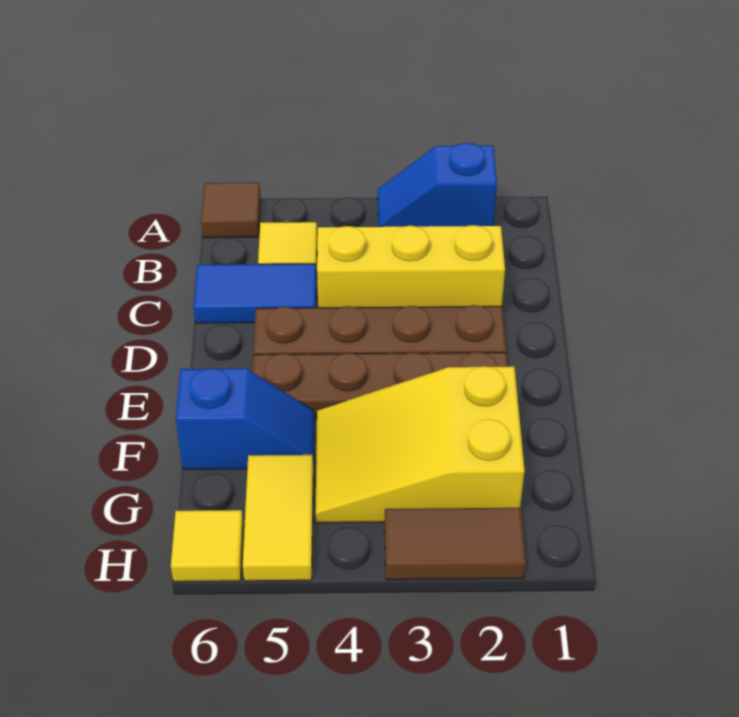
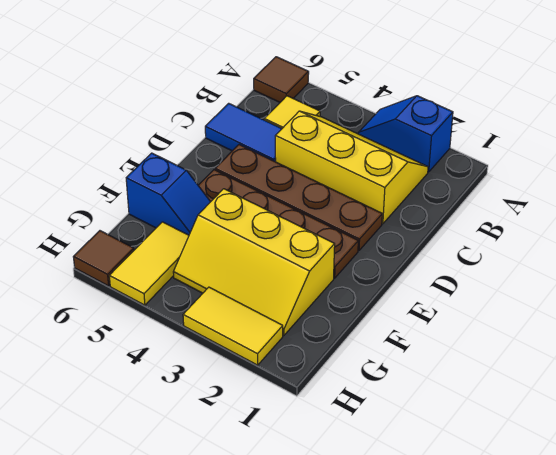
yellow slope F2:G4 level 1 top 2 -> yellow slope F2:G4 level 1 top F
brown tile H2:H3 level 1 -> yellow tile H2:H3 level 1
yellow tile H6 level 1 -> brown tile H6 level 1

